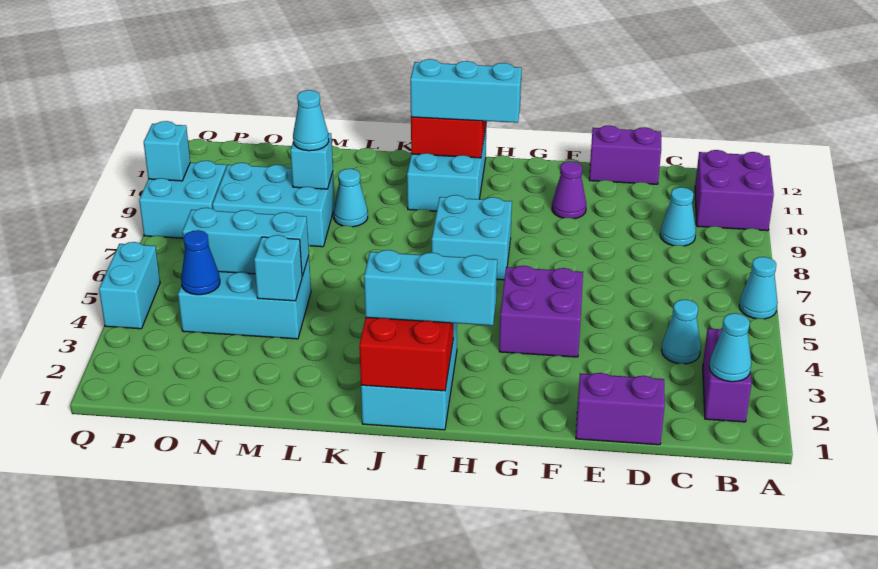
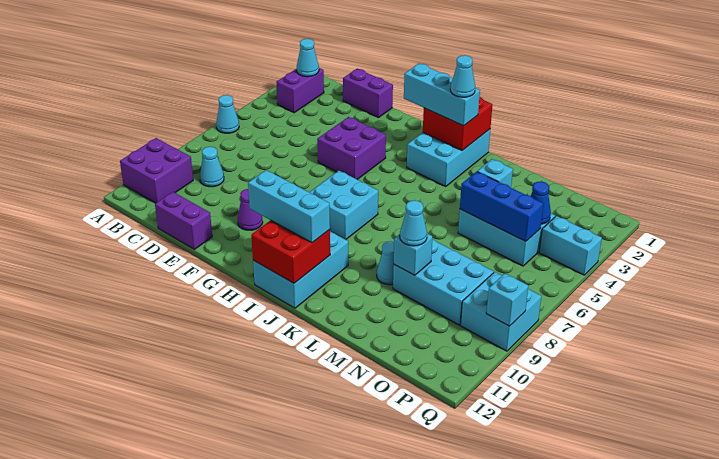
cyan cone C4 level 1 -> cyan cone J2 level 4
cyan brick M5:O5 level 2 -> blue brick M5:O5 level 2
cyan brick Q4:Q5 level 1 -> cyan brick P4:Q4 level 1

